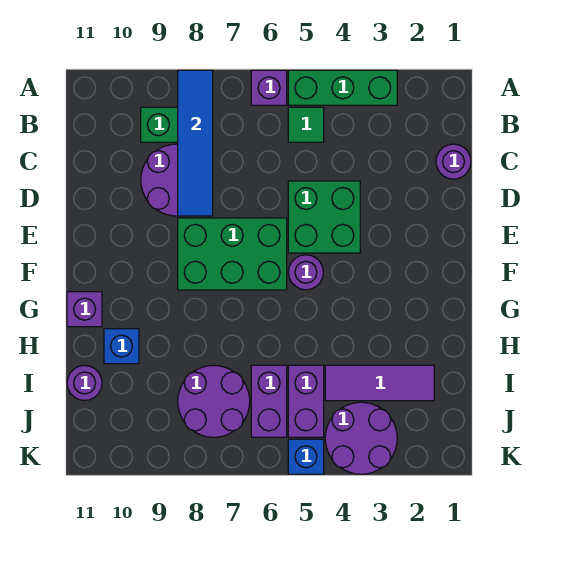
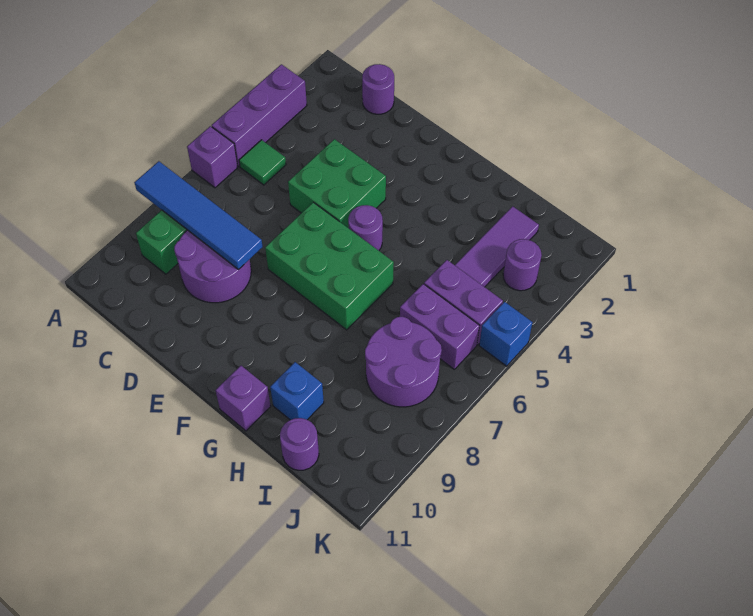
green brick A3:A5 level 1 -> purple brick A3:A5 level 1
green brick E6:F8 level 1 -> green brick E6:G7 level 1
purple round brick J3:K4 level 1 -> purple round brick J3 level 1

